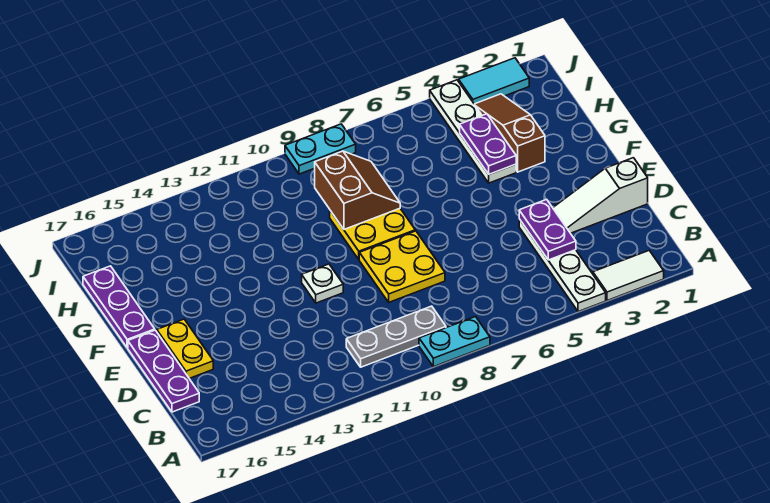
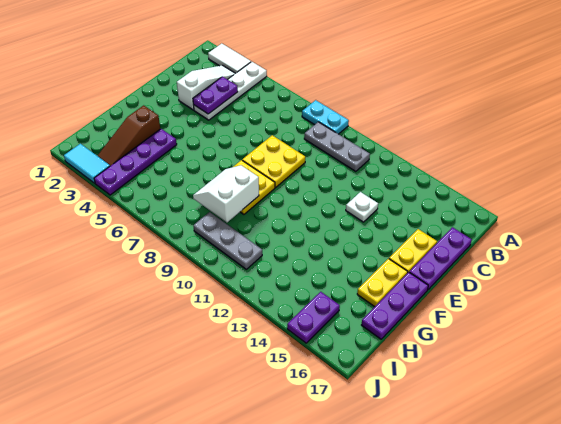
white slope D1:D3 level 1 top 1 -> white slope B3:D3 level 1 top D
white plate E11 level 1 -> white plate D13 level 1
none -> yellow plate F16:G16 level 1
white plate G4:J4 level 1 -> purple plate G4:J4 level 1
purple plate G4:H4 level 2 -> purple plate I15:J15 level 1
brown slope G8:H9 level 2 top 9 -> white slope G8:H9 level 2 top 9
none -> grey plate I9:I11 level 1
cyan plate J8:J9 level 1 -> none

